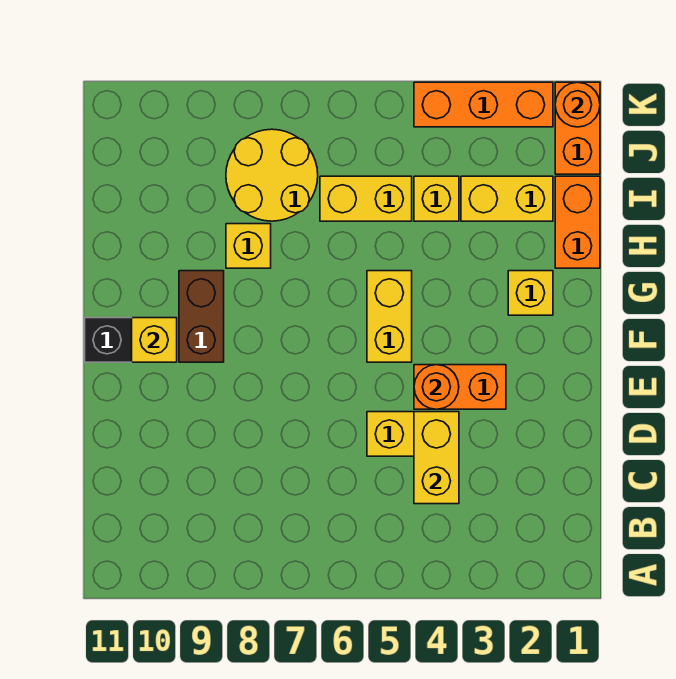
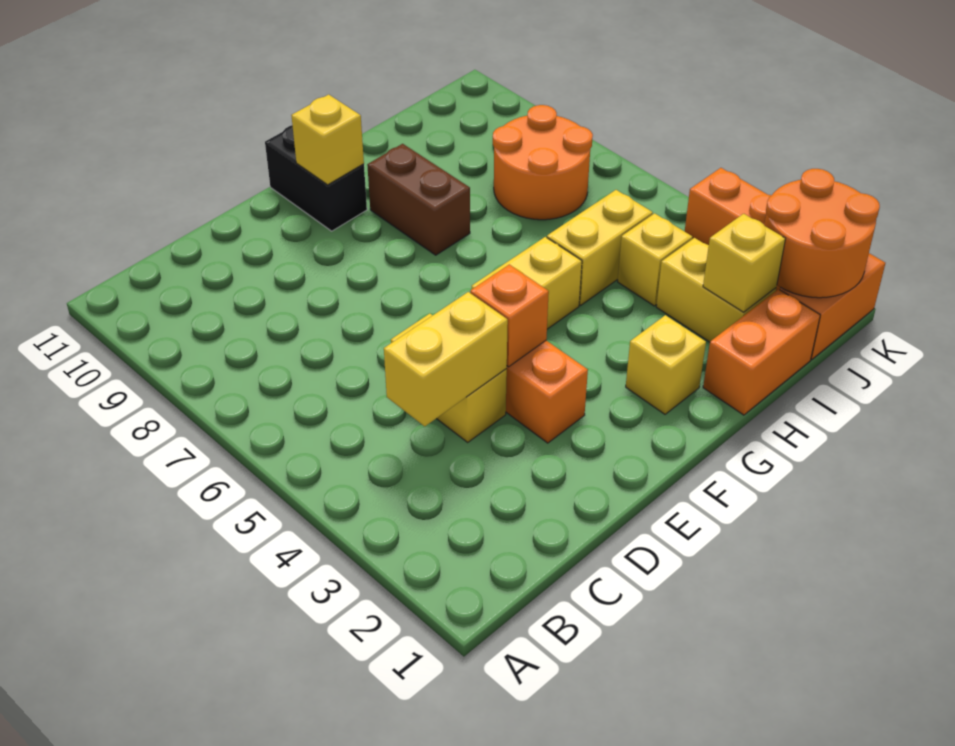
orange round brick E4 level 2 -> orange brick E4 level 2
brown brick F9:G9 level 1 -> brown brick G8:G9 level 1
yellow brick H8 level 1 -> yellow brick I2 level 2
yellow brick I5:I6 level 1 -> yellow brick H5:I5 level 1
yellow round brick I7:J8 level 1 -> orange round brick I7:J8 level 1
orange round brick K1 level 2 -> orange round brick J1:K2 level 2

